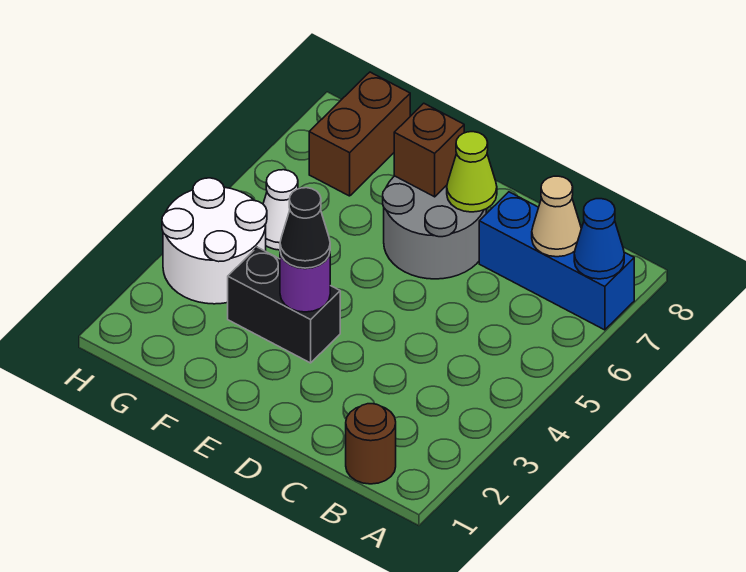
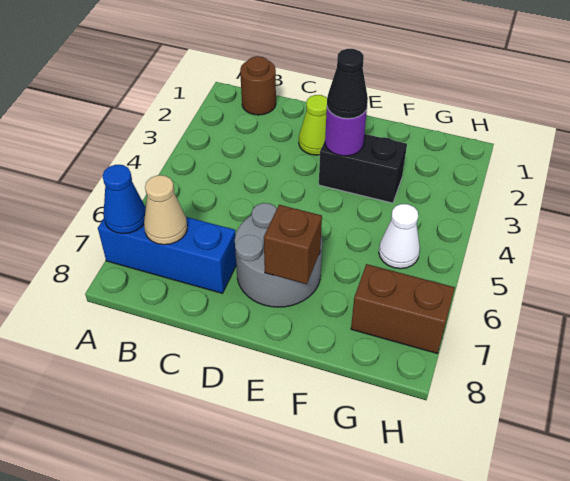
lime cone D7 level 2 -> lime cone D2 level 1
white round brick G3:H4 level 1 -> none
brown brick G7:G8 level 1 -> brown brick G7:H7 level 1

